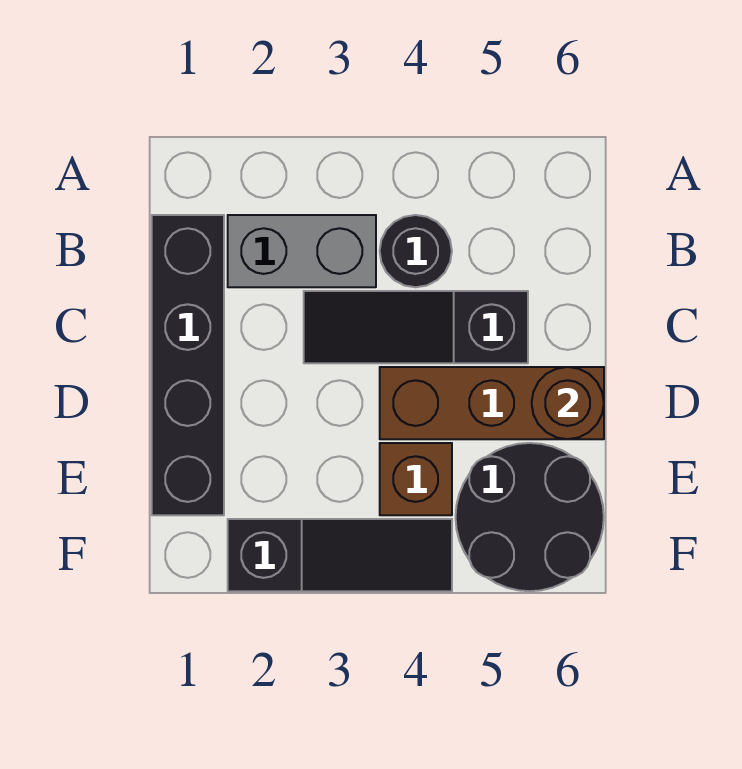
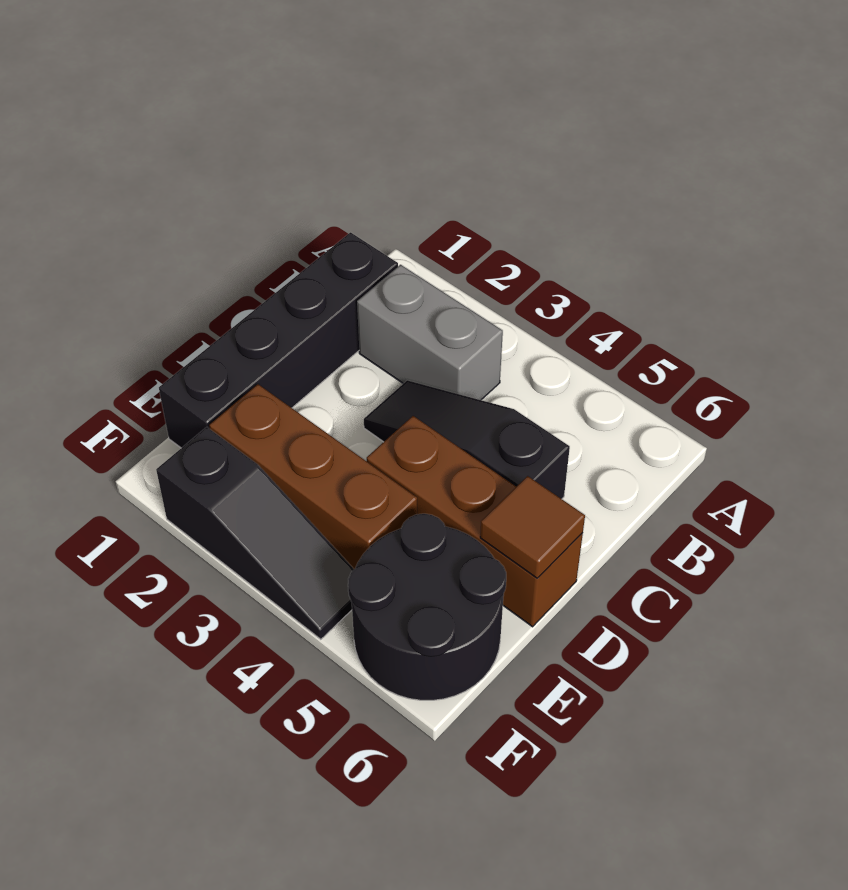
black round brick B4 level 1 -> none
brown round brick D6 level 2 -> brown tile D6 level 2
brown brick E4 level 1 -> brown brick E2:E4 level 1

